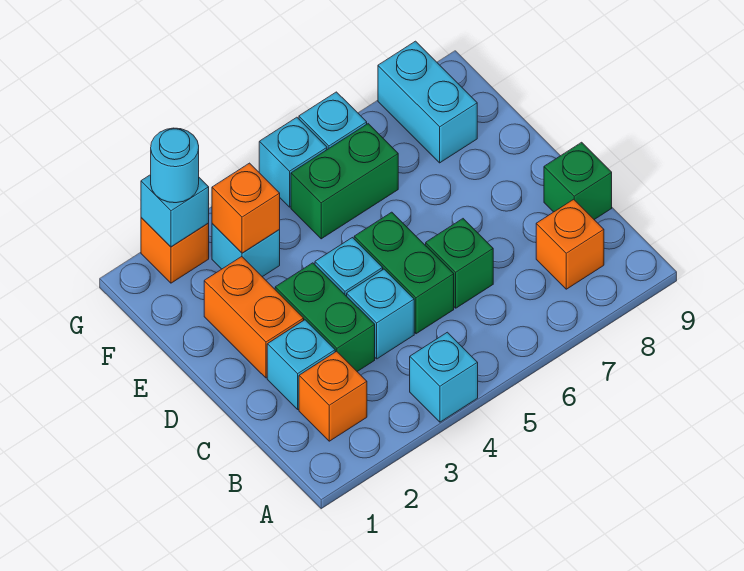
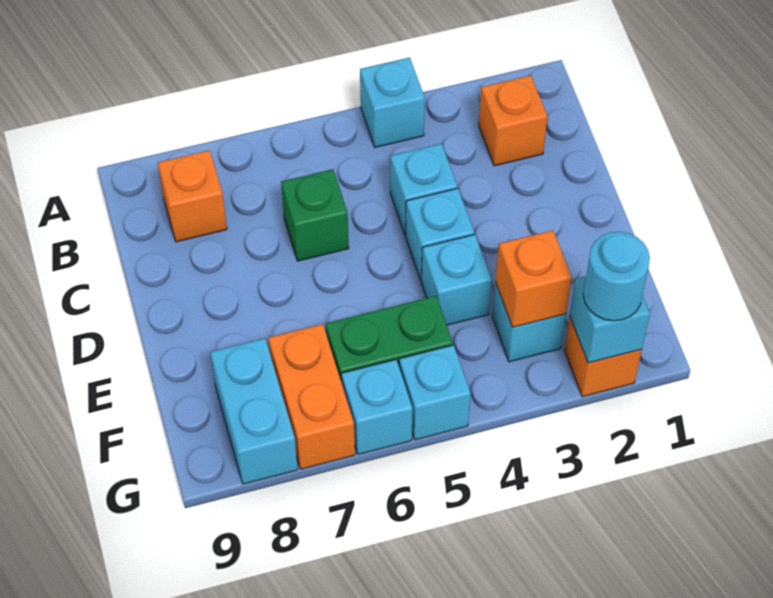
cyan brick C2 level 1 -> cyan brick E4 level 1
green brick C3:D3 level 1 -> none
green brick C5:D5 level 1 -> none
green brick C9 level 1 -> none
orange brick D2:E2 level 1 -> orange brick F7:G7 level 1

